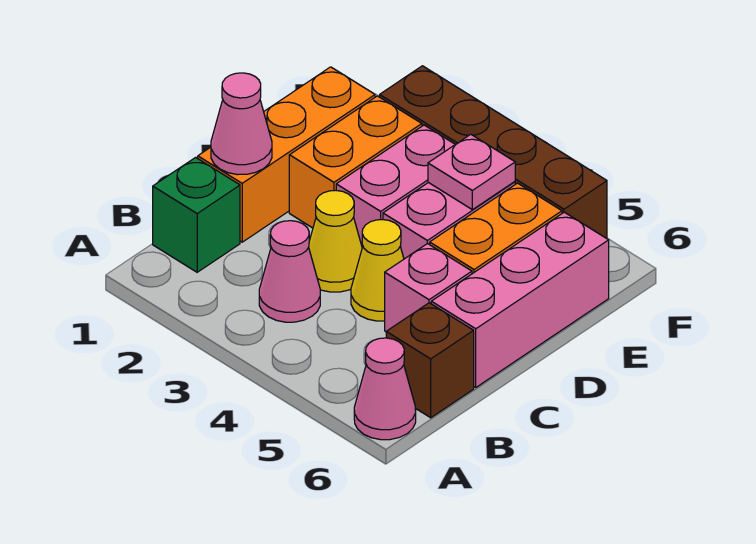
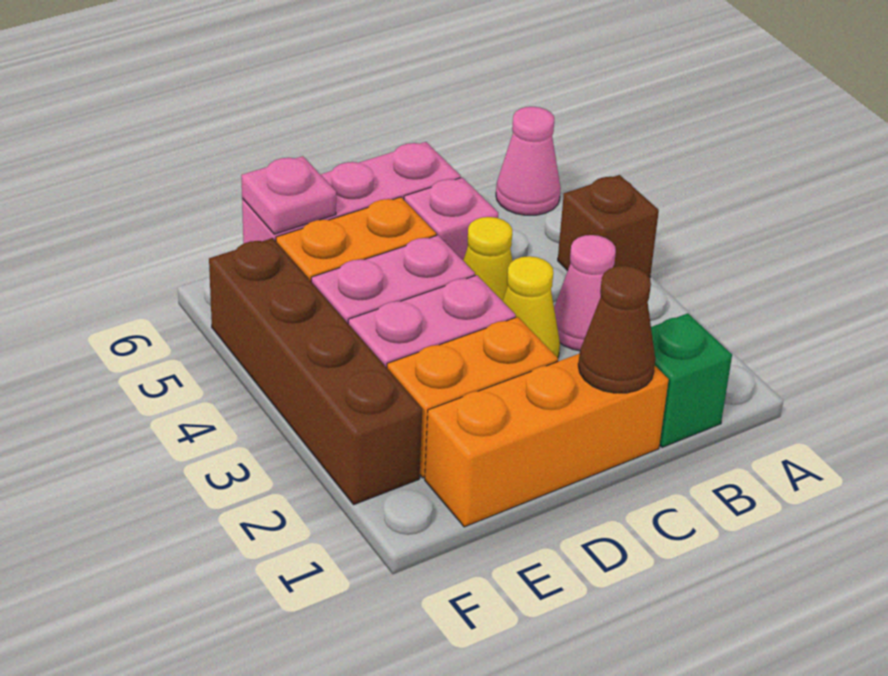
brown brick B6 level 1 -> brown brick A4 level 1
pink cone C1 level 2 -> brown cone C1 level 2
pink plate E4 level 2 -> pink plate E6 level 2

